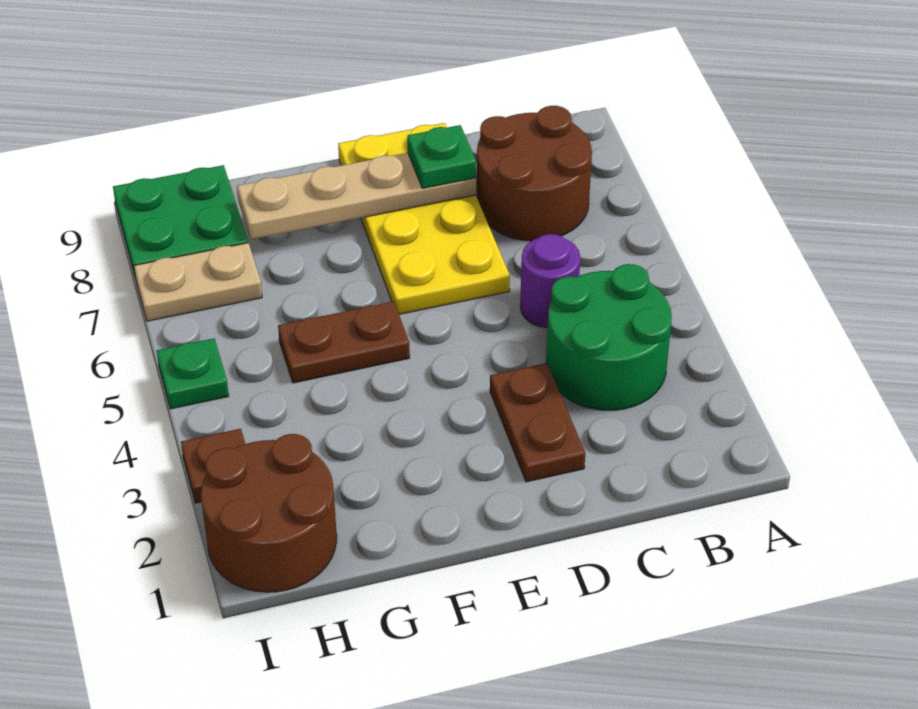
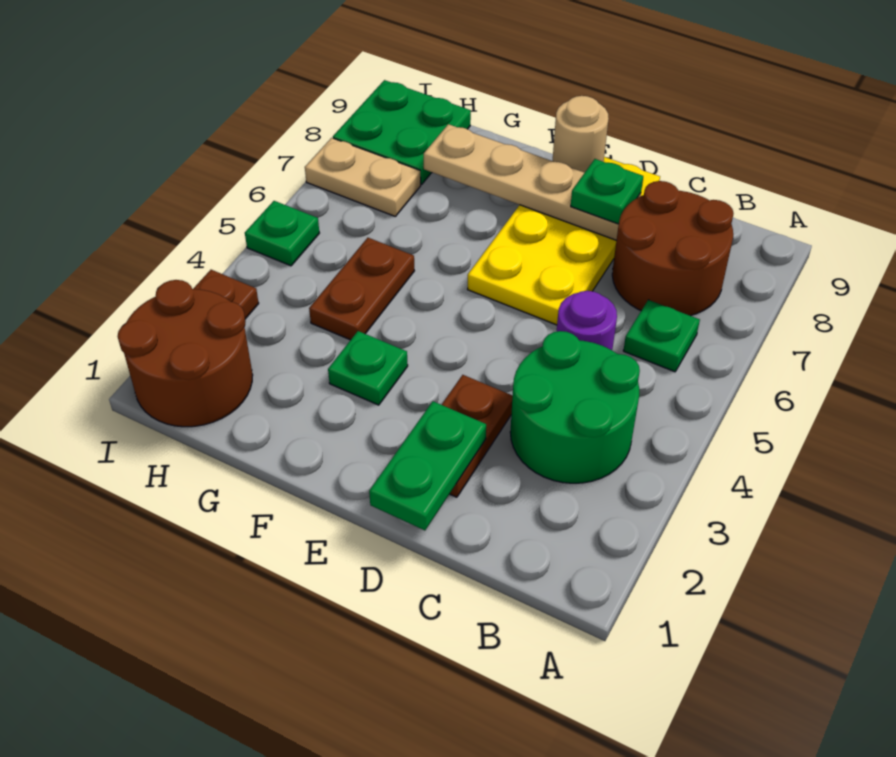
none -> green plate B6 level 1
none -> green plate D1:D2 level 2
none -> tan round brick E9 level 2
none -> green plate F3 level 1
brown plate F5:G5 level 1 -> brown plate G4:G5 level 1

